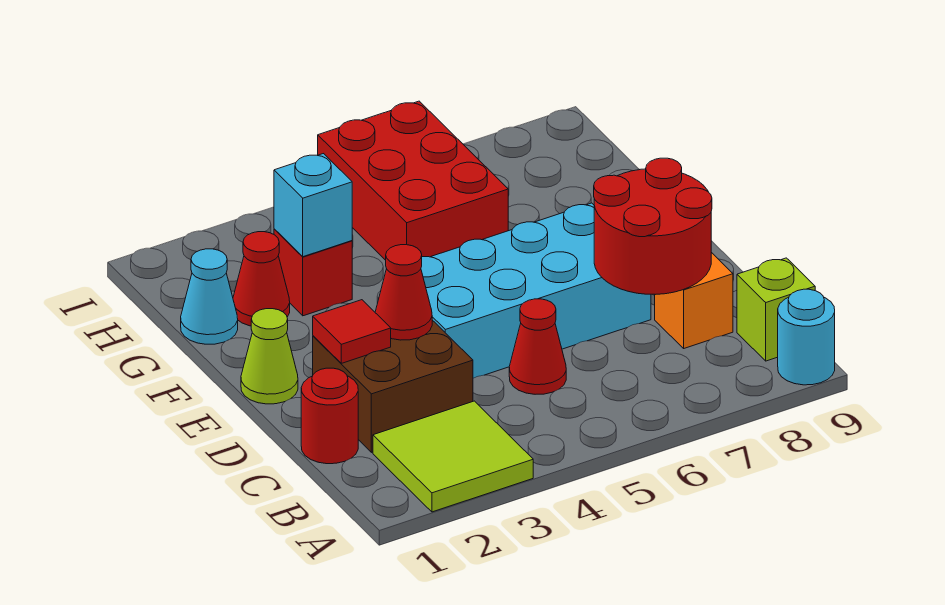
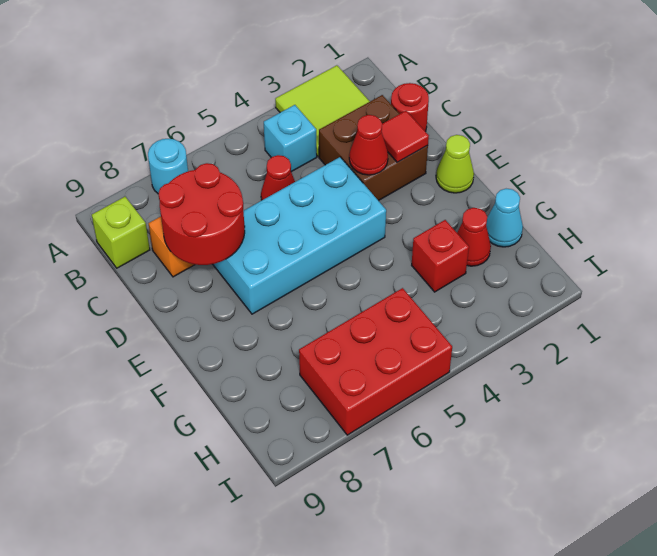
cyan round brick A9 level 1 -> cyan round brick A7 level 1
cyan brick G3 level 2 -> cyan brick B4 level 1
red brick G5:I6 level 1 -> red brick H5:I7 level 1

